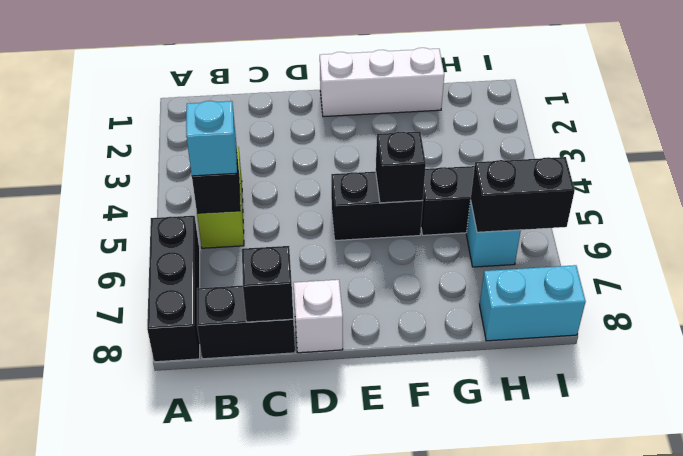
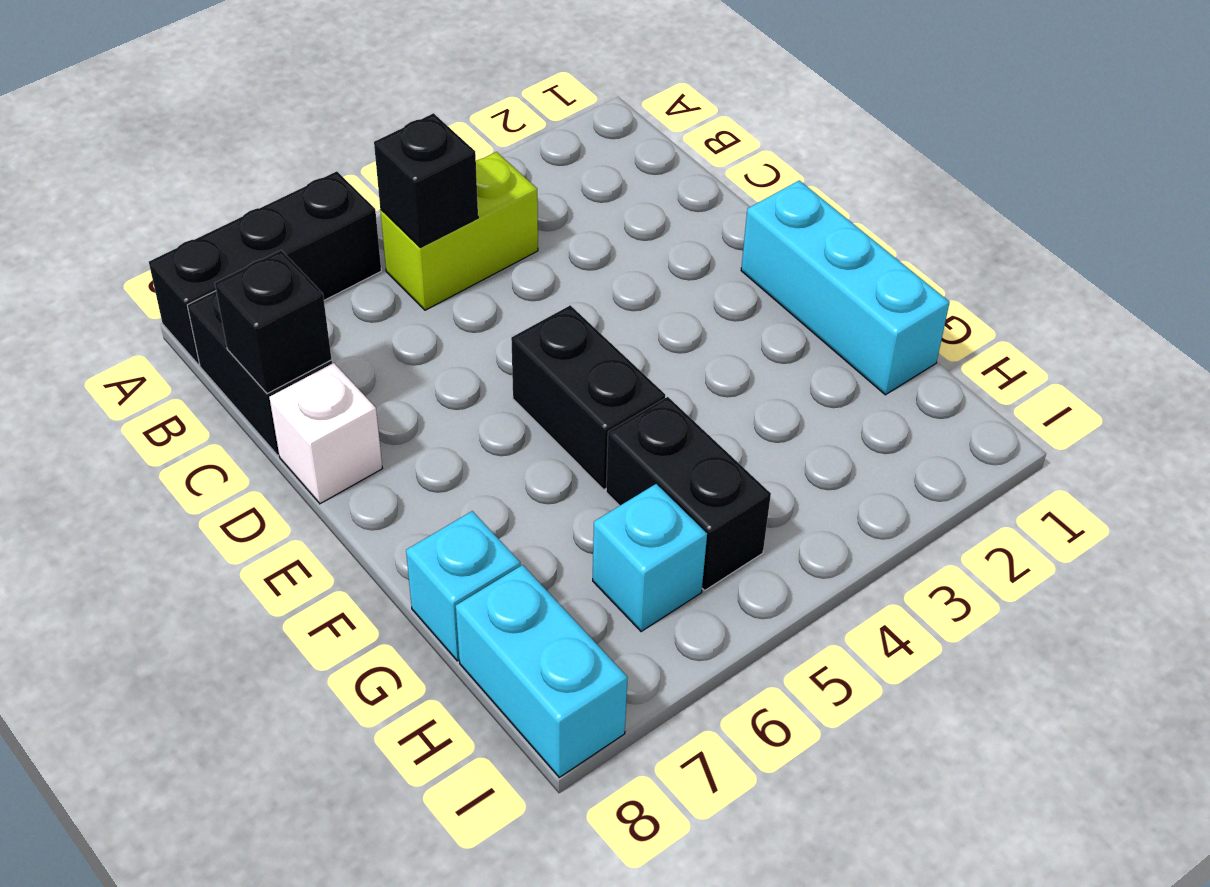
cyan brick B5 level 3 -> cyan brick G8 level 1
white brick E1:G1 level 1 -> cyan brick E1:G1 level 1
black brick F5 level 2 -> none
black brick H6:I6 level 2 -> none

